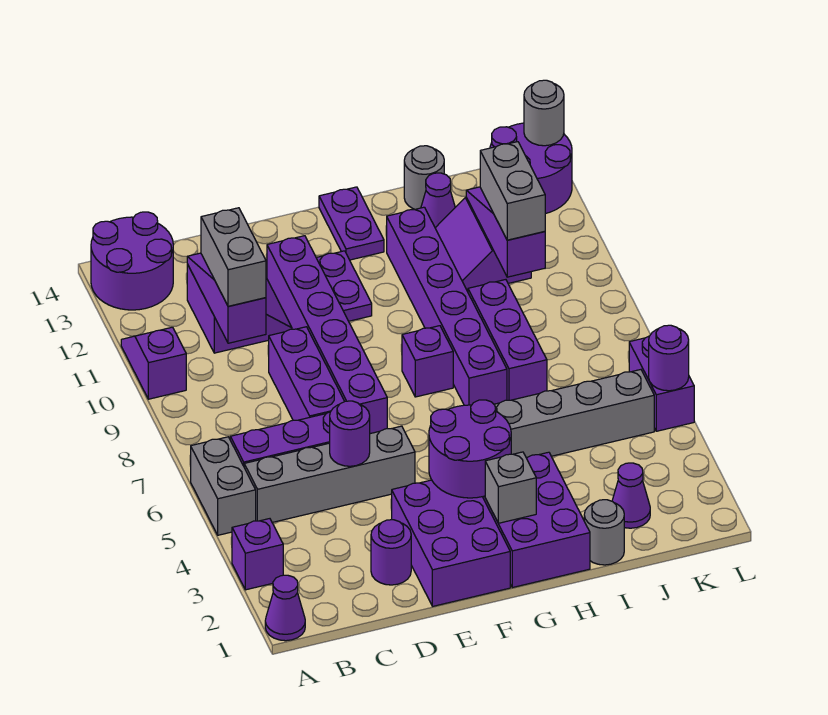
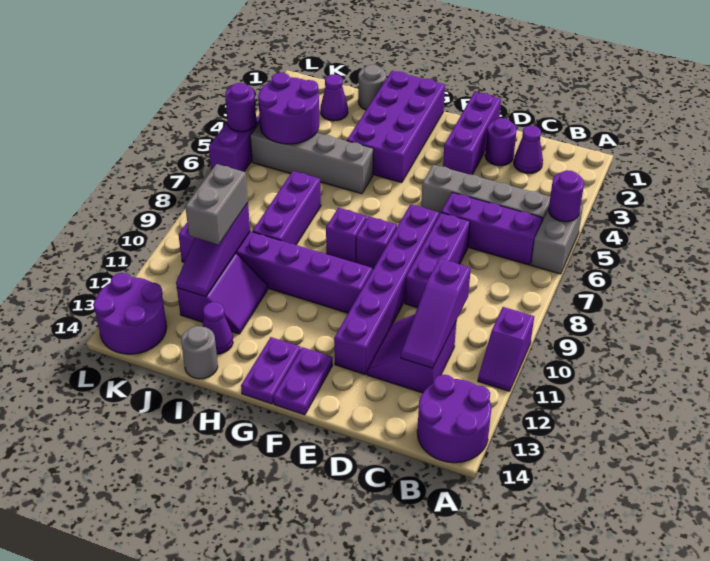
purple cone A1 level 1 -> purple cone C2 level 1
purple brick A3 level 1 -> purple brick F8 level 1
grey brick C10:C11 level 3 -> none
purple round brick D5 level 2 -> purple round brick A5 level 2
purple brick E1:F3 level 1 -> purple brick E1:E3 level 1
purple round brick F3:G4 level 2 -> purple round brick J4:K5 level 2
purple plate F11:F12 level 1 -> purple plate F13:F14 level 1
purple brick G1:H3 level 1 -> purple brick G1:H4 level 1
grey brick G2 level 2 -> none
purple brick H7:H12 level 1 -> purple brick F10:K10 level 1
grey round brick L14 level 2 -> none

